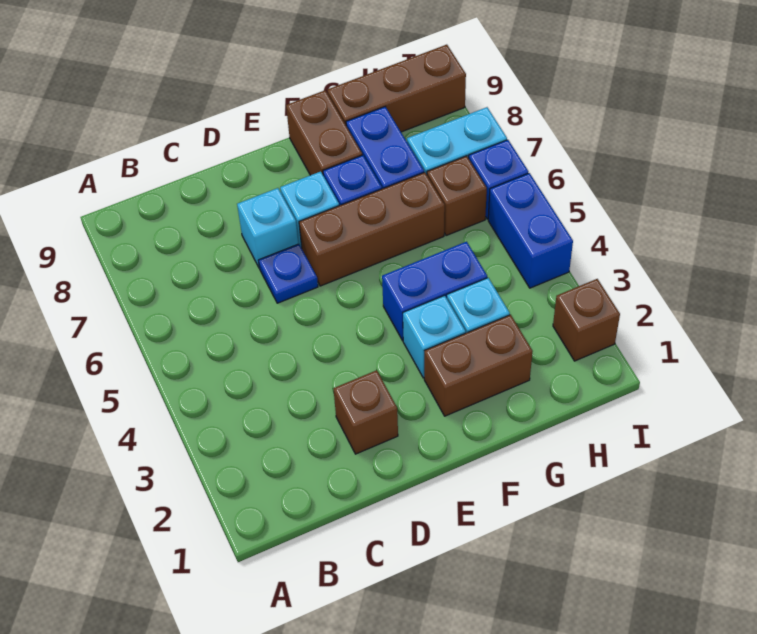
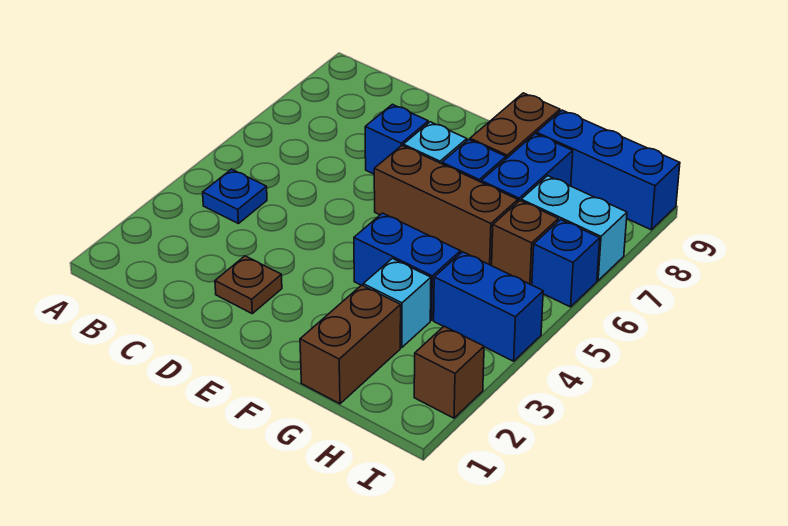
brown brick D2 level 1 -> brown plate D2 level 1
blue plate D6 level 1 -> blue plate B4 level 1
cyan brick D7 level 1 -> blue brick D7 level 1
brown brick F2:G2 level 1 -> brown brick G1:G2 level 1
cyan brick F3 level 1 -> none
brown brick G9:I9 level 1 -> blue brick G9:I9 level 1
blue brick I4:I5 level 1 -> blue brick H4:I4 level 1

